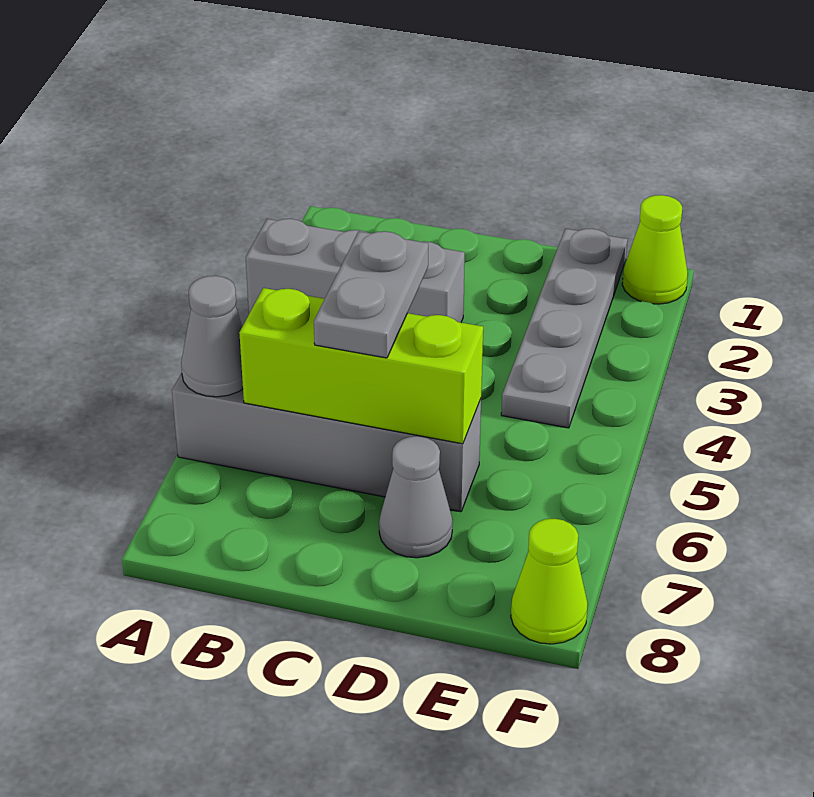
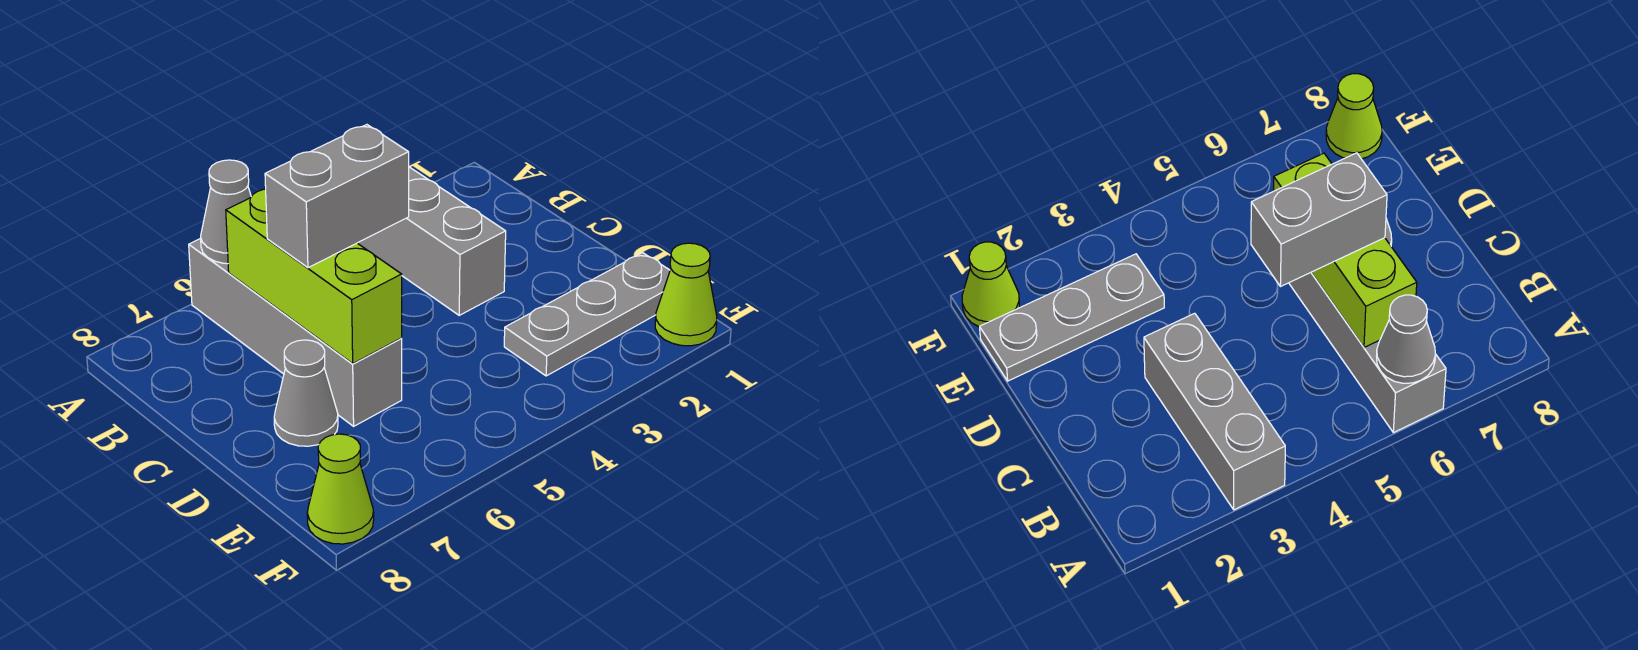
grey plate C5:C6 level 3 -> grey brick C5:C6 level 3
grey plate E1:E4 level 1 -> grey plate E1:E3 level 1

